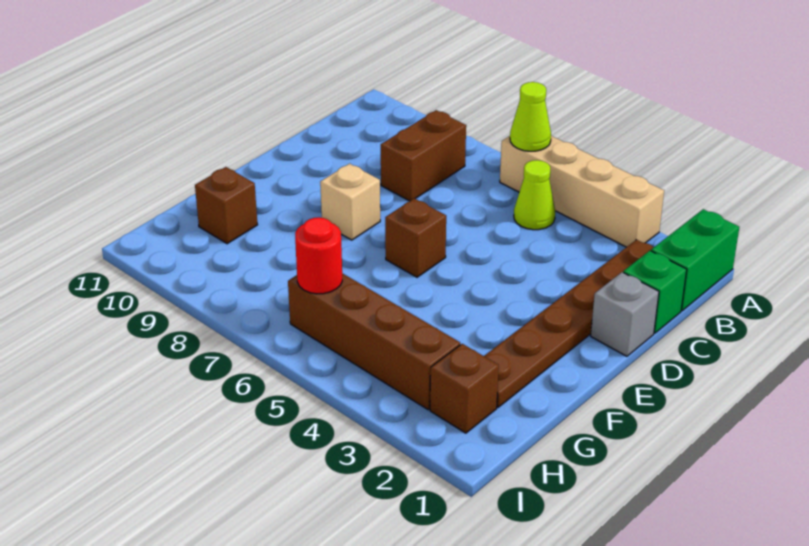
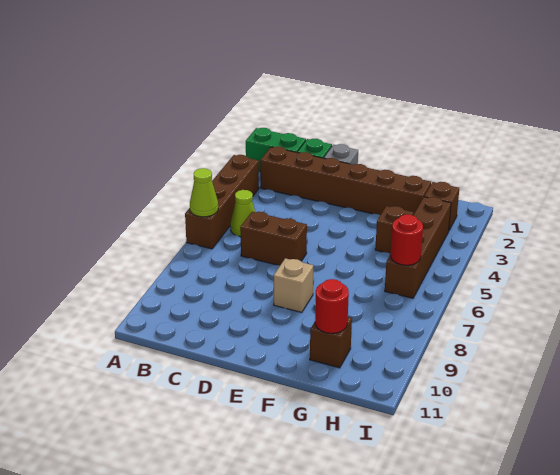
tan brick A3:A6 level 1 -> brown brick A3:A6 level 1
brown plate B2:G2 level 1 -> brown brick B2:G2 level 1
brown brick B8:C8 level 1 -> brown brick C6:D6 level 1
brown brick E6 level 1 -> brown brick G4 level 1
none -> red round brick G10 level 2

